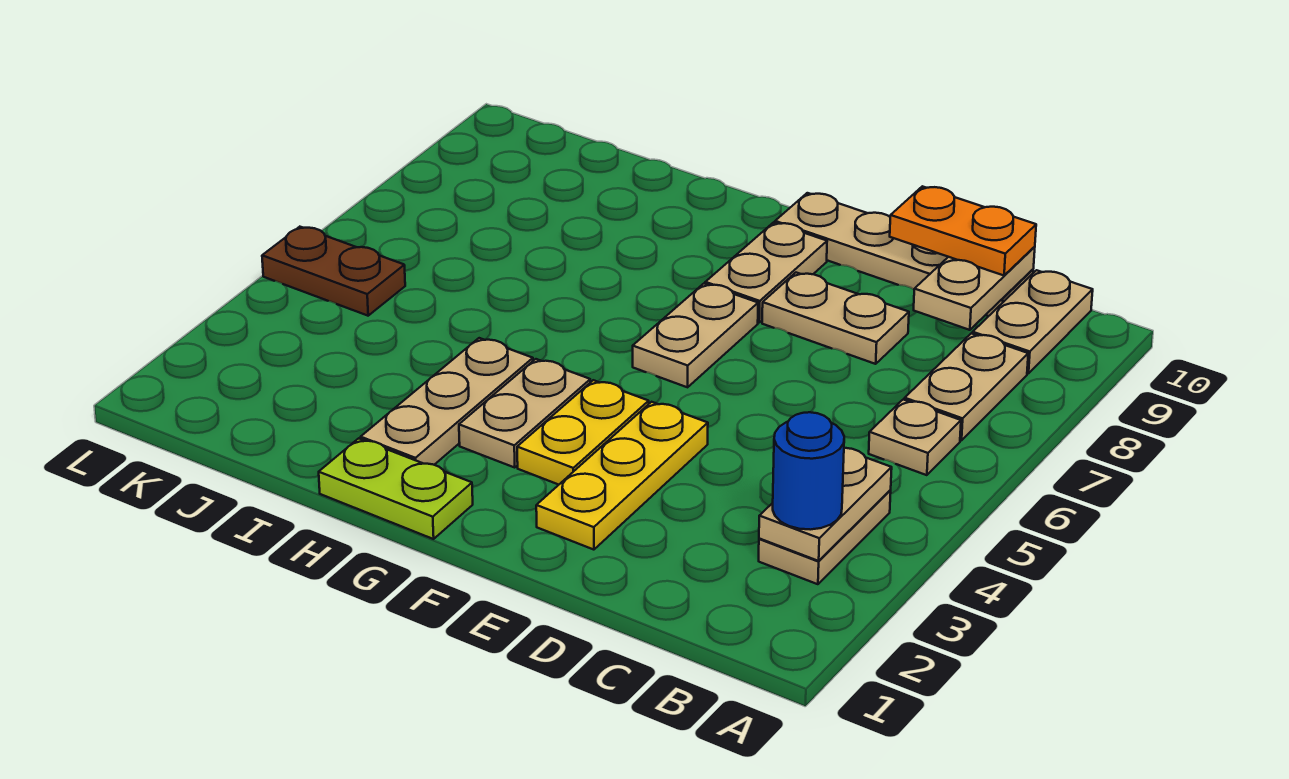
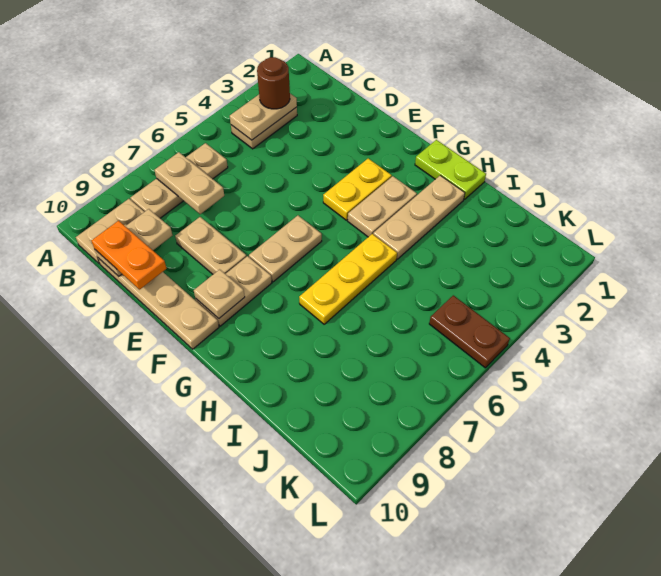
blue round brick B3 level 3 -> brown round brick B3 level 3
none -> tan plate B7:C7 level 2
yellow plate E2:E4 level 1 -> yellow plate H5:H7 level 1
none -> tan plate F9 level 2

